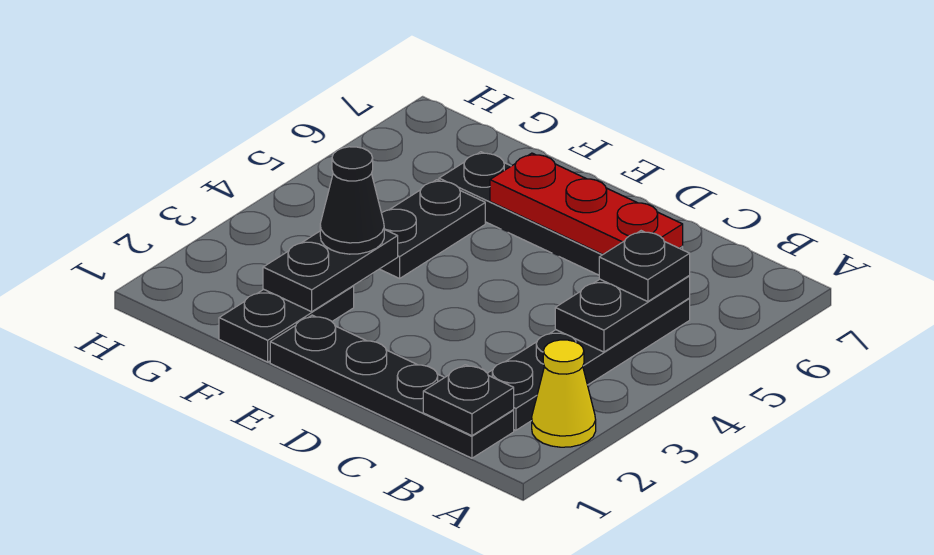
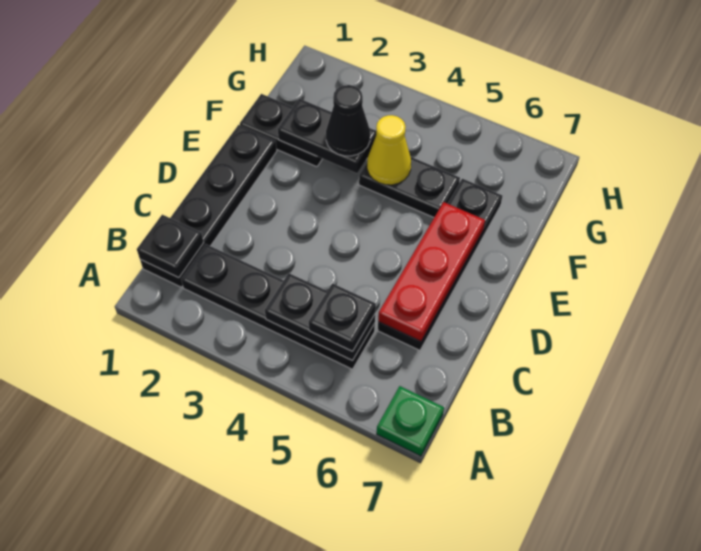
yellow cone A2 level 1 -> yellow cone F4 level 2
none -> green plate A7 level 1

